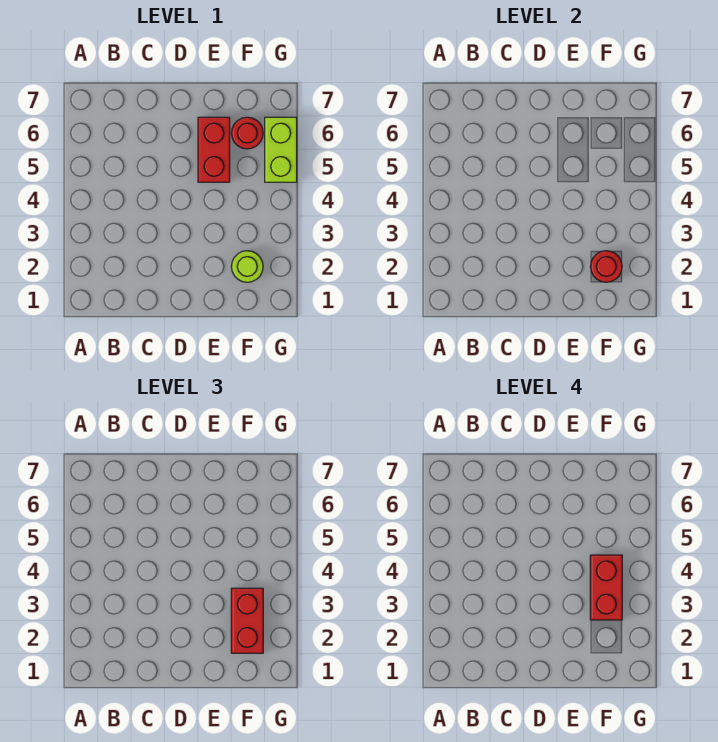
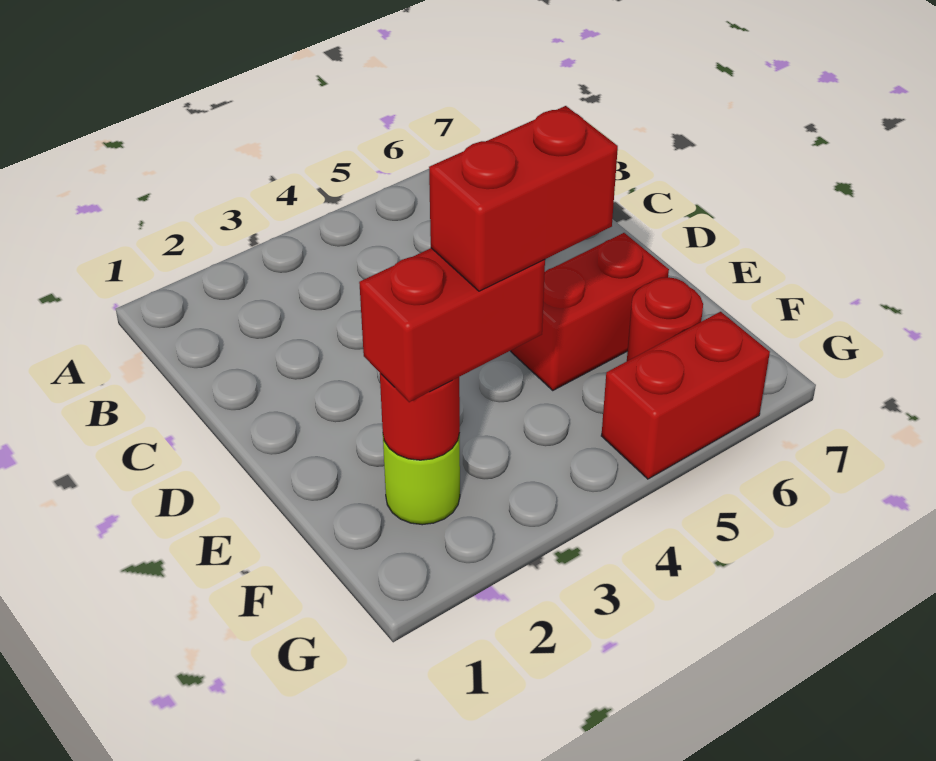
lime brick G5:G6 level 1 -> red brick G5:G6 level 1

